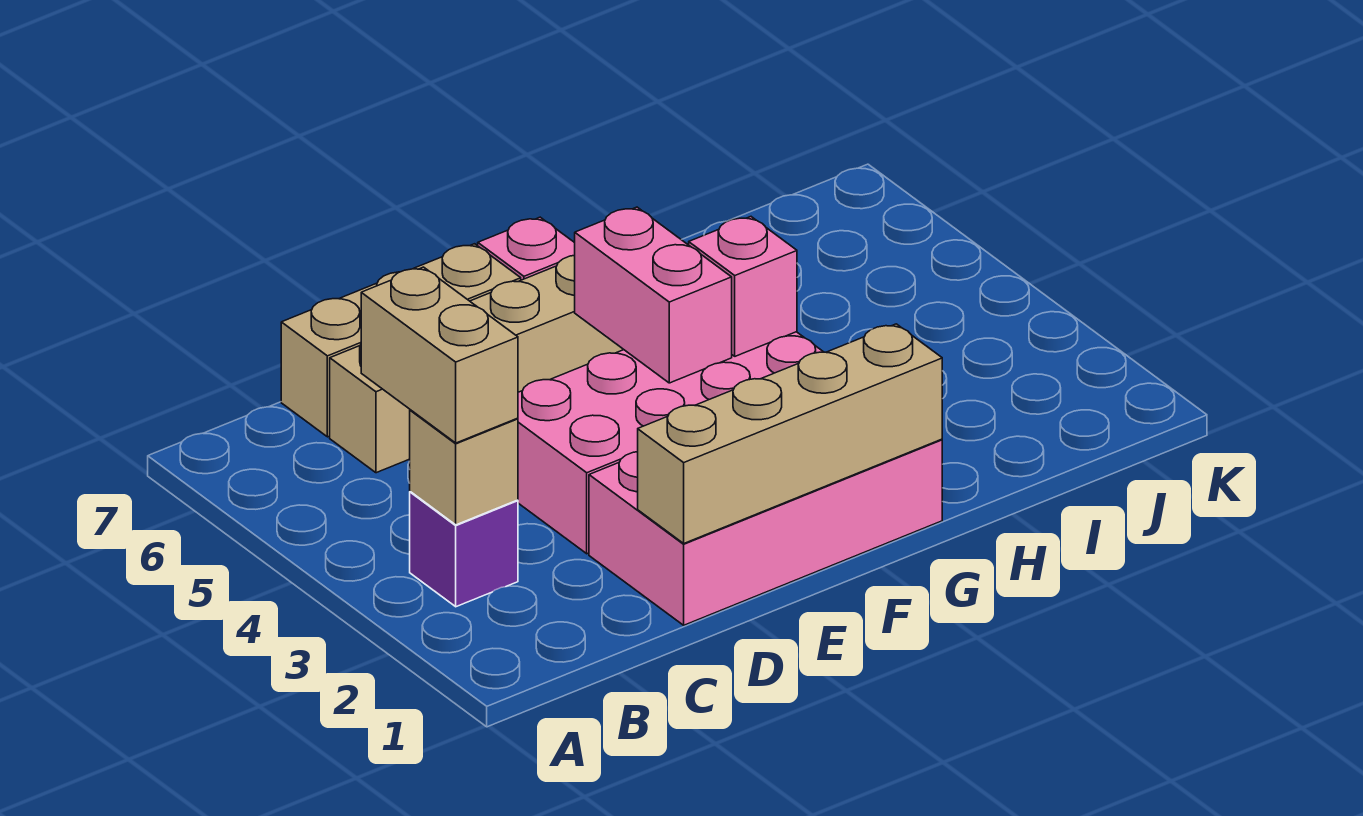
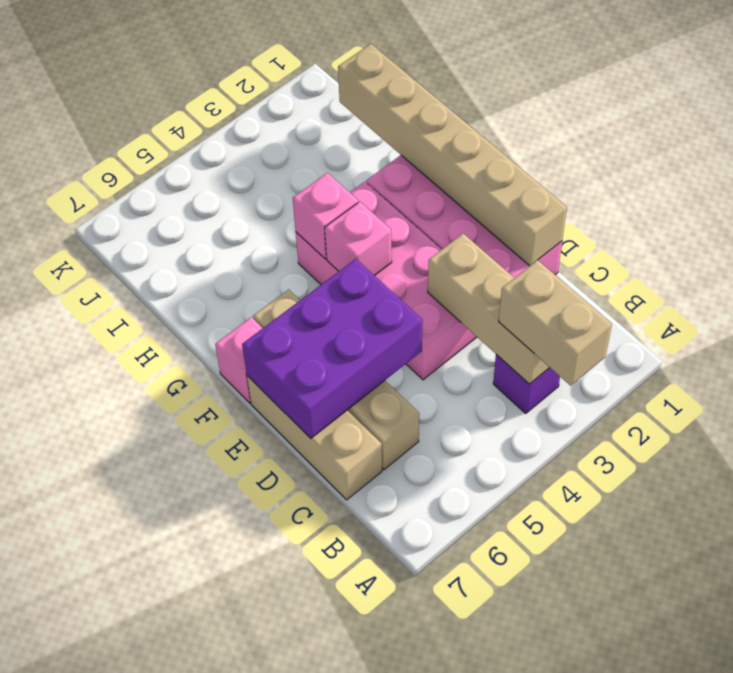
tan brick B3 level 2 -> tan brick B3:D3 level 2
tan brick B3:B4 level 3 -> tan brick A3:B3 level 3
tan brick D1:G1 level 2 -> tan brick D1:I1 level 2
none -> purple brick D5:E7 level 2
pink brick F4:F5 level 2 -> pink brick F4 level 2

